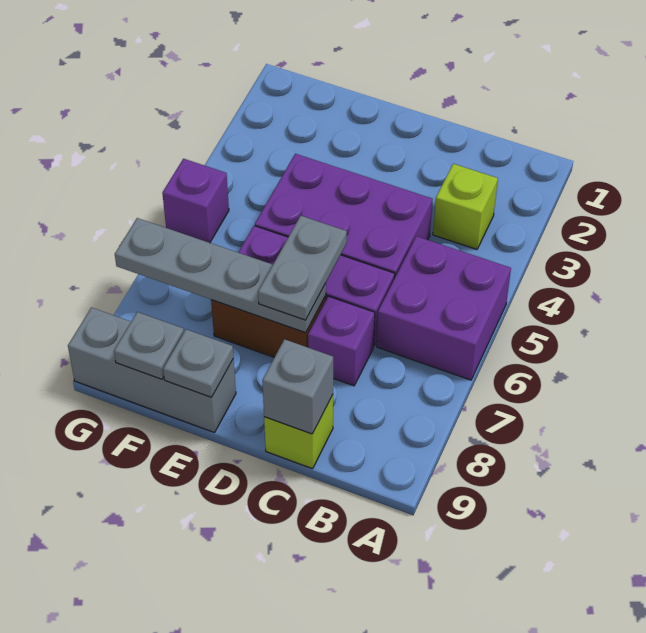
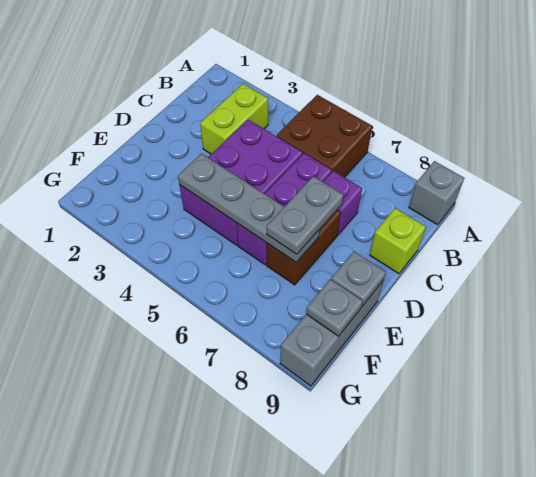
purple brick A5:B6 level 1 -> brown brick A5:B6 level 1
lime brick B3 level 1 -> lime brick B3:C3 level 1
grey brick C9 level 2 -> grey brick A9 level 1
grey plate D6:D7 level 3 -> grey plate D7:E7 level 3
grey plate D7:G7 level 2 -> grey plate E4:E7 level 2
purple brick G5 level 1 -> none

